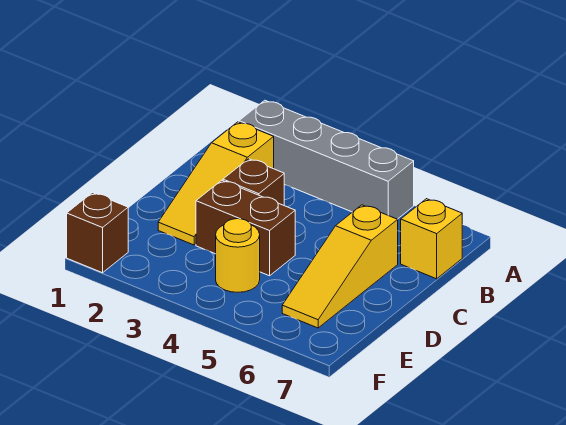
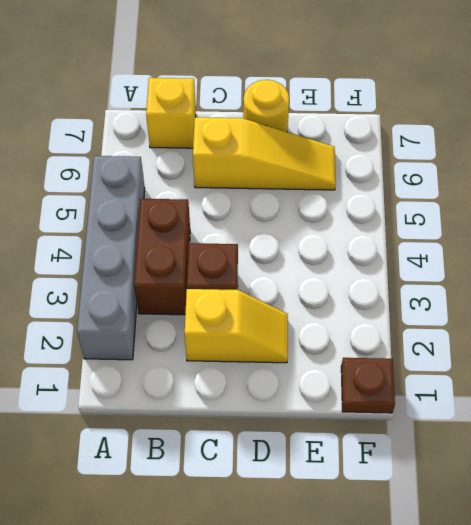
yellow slope B2:D2 level 1 top B -> yellow slope C2:D2 level 1 top C
brown brick D3:D4 level 1 -> brown brick B3:B4 level 1
yellow round brick E4 level 1 -> yellow round brick D7 level 1
brown brick F1 level 1 -> brown plate F1 level 1

